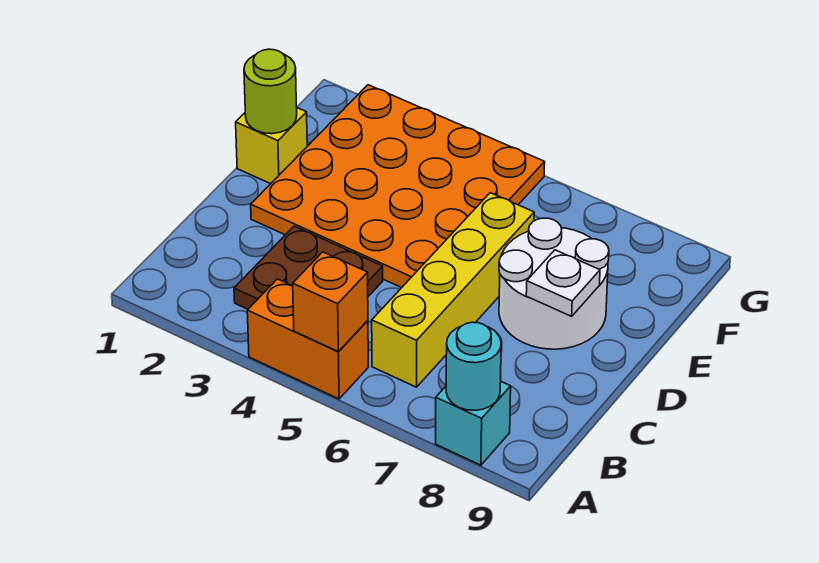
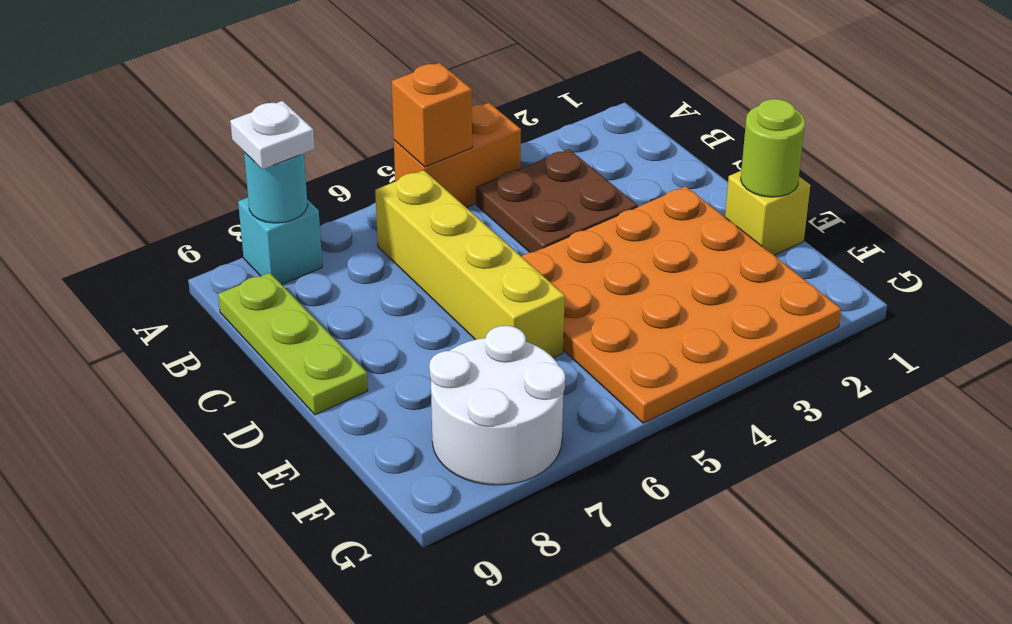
none -> lime plate B9:D9 level 1
white round brick D7:E8 level 1 -> white round brick F7:G8 level 1
white plate D8 level 2 -> white plate A8 level 3

